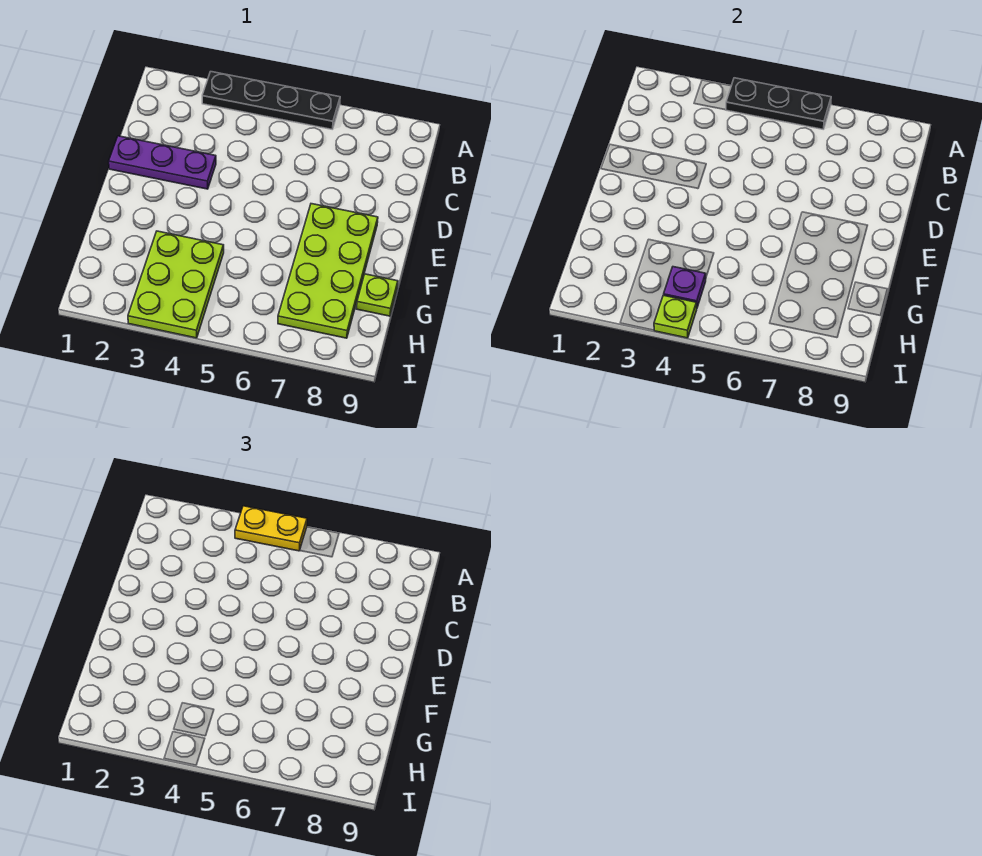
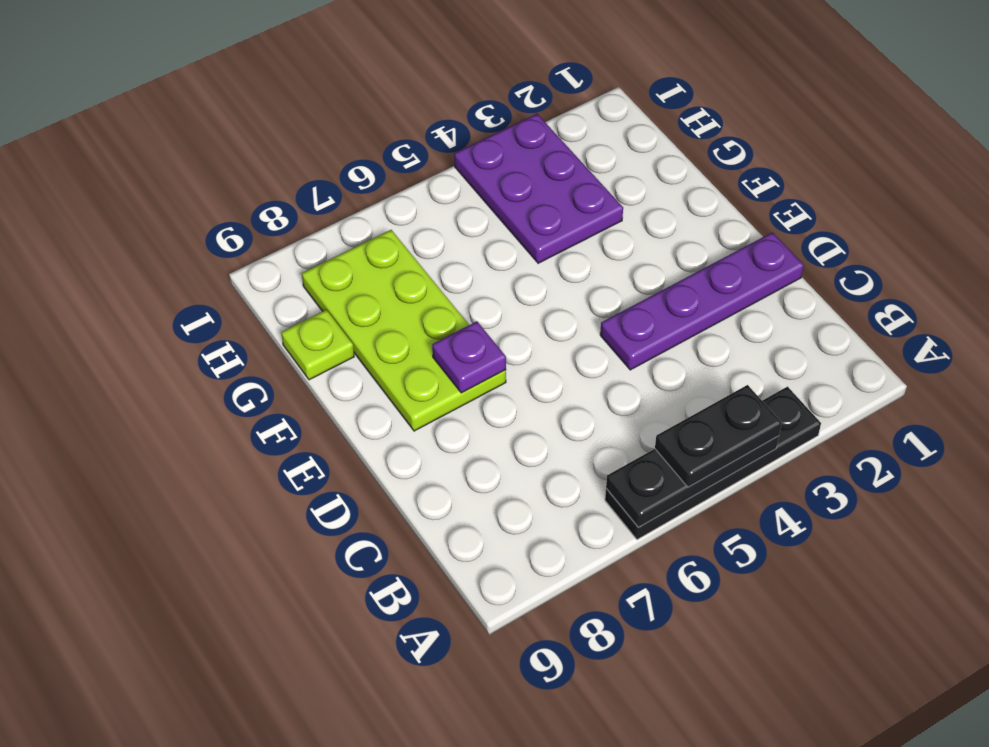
yellow plate A4:A5 level 3 -> black plate A4:A5 level 3
purple plate D1:D3 level 1 -> purple plate D1:D4 level 1
lime plate G3:I4 level 1 -> purple plate G3:I4 level 1
purple plate H4 level 2 -> purple plate E7 level 2
lime plate I4 level 2 -> none

